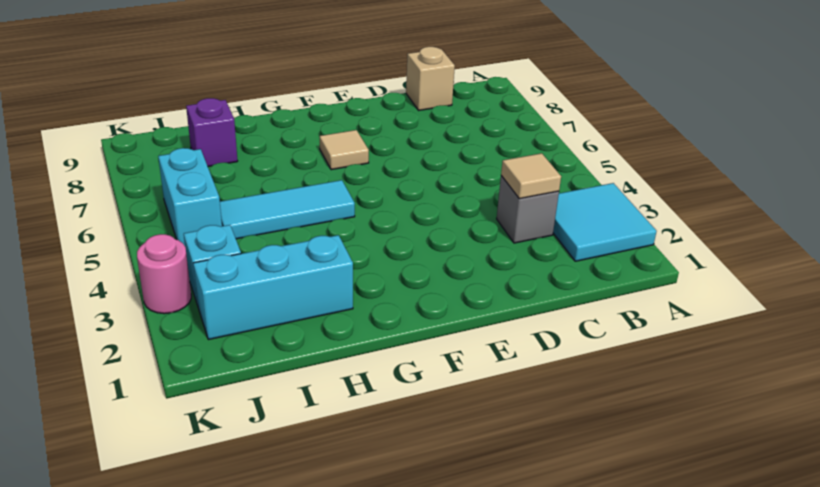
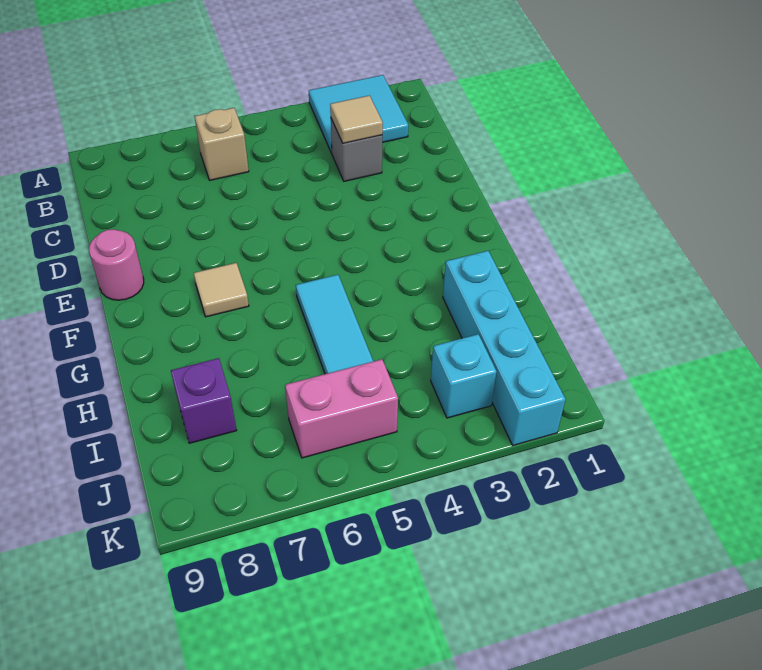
tan brick C9 level 1 -> tan brick B6 level 1
cyan brick H2:J2 level 1 -> cyan brick H2:K2 level 1
cyan brick J5:J6 level 1 -> pink brick J5:J6 level 1
pink round brick K3 level 1 -> pink round brick E9 level 1

